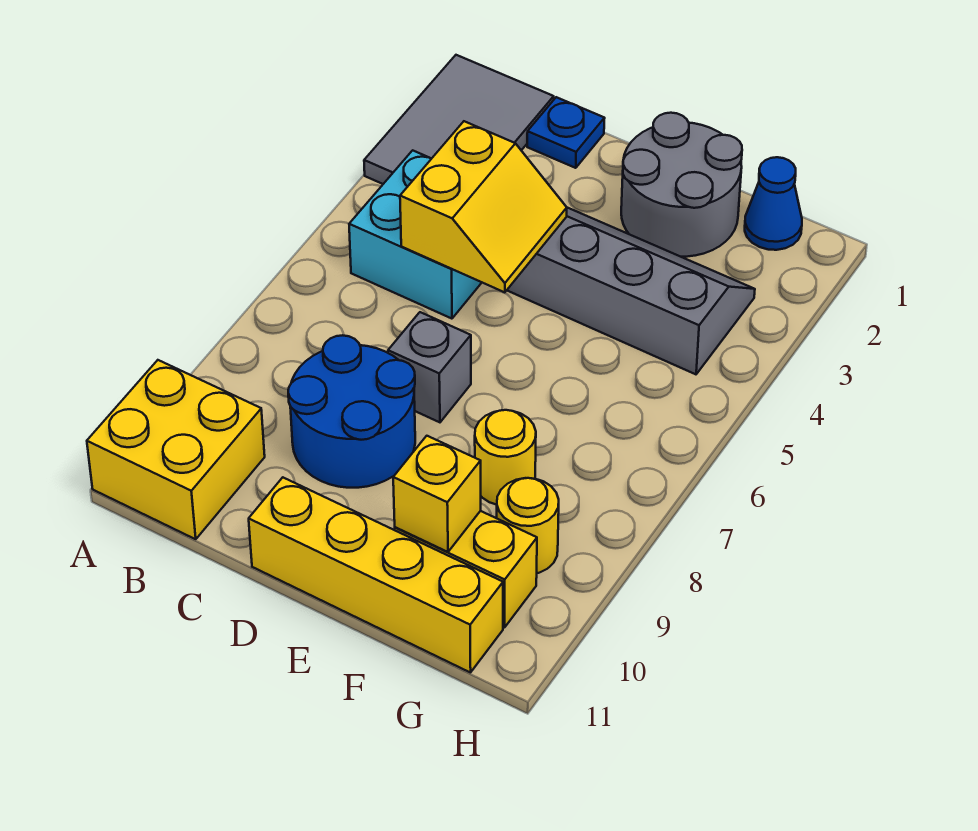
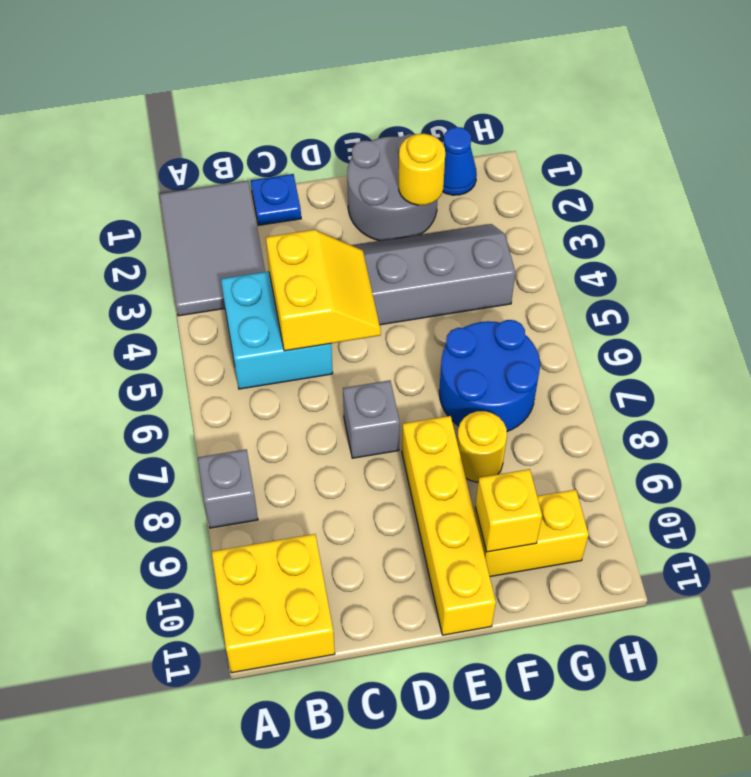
none -> grey brick A8 level 1
blue round brick C8:D9 level 1 -> blue round brick F6:G7 level 1
yellow brick D11:G11 level 1 -> yellow brick E8:E11 level 1
yellow round brick G9 level 1 -> yellow round brick F2 level 2

